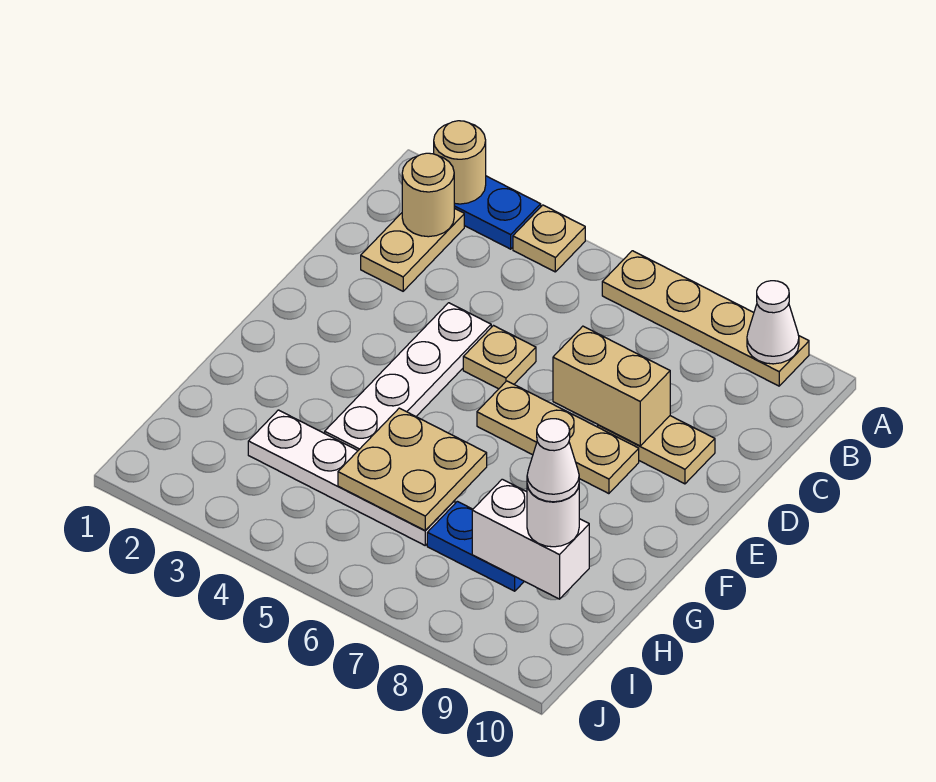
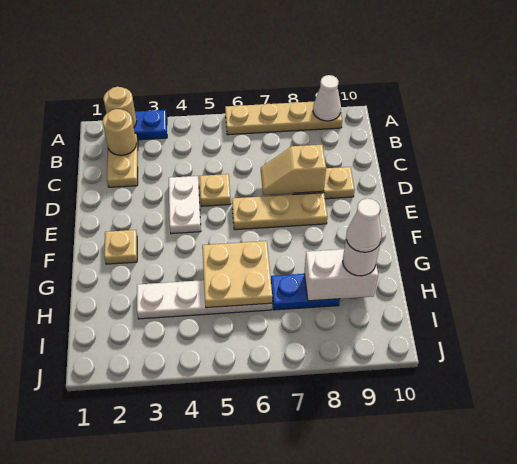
tan plate A4 level 1 -> tan plate F2 level 1
white plate D4:G4 level 1 -> white plate D4:E4 level 1
tan brick D7:D8 level 2 -> tan slope D7:D8 level 2 top 8

